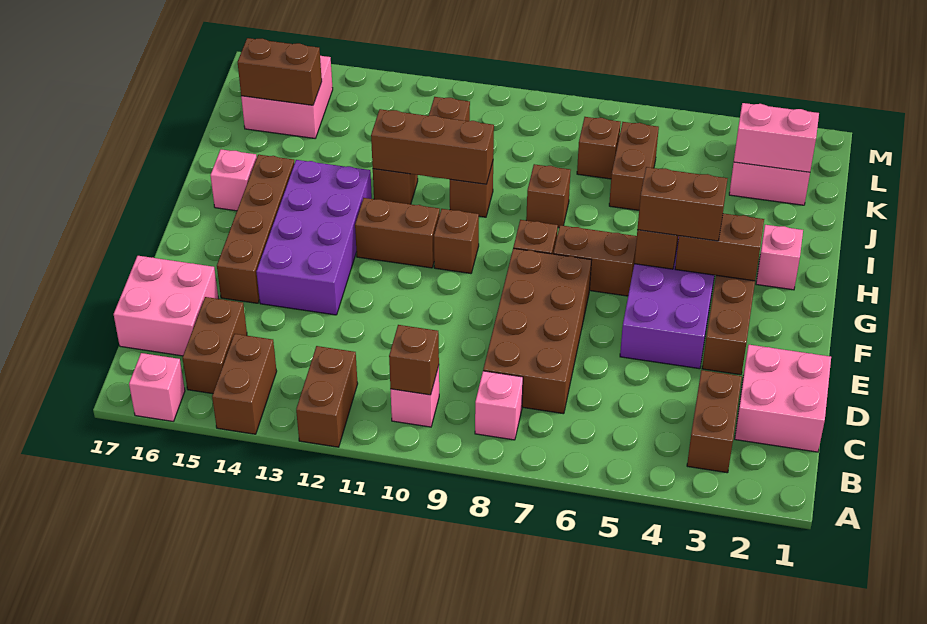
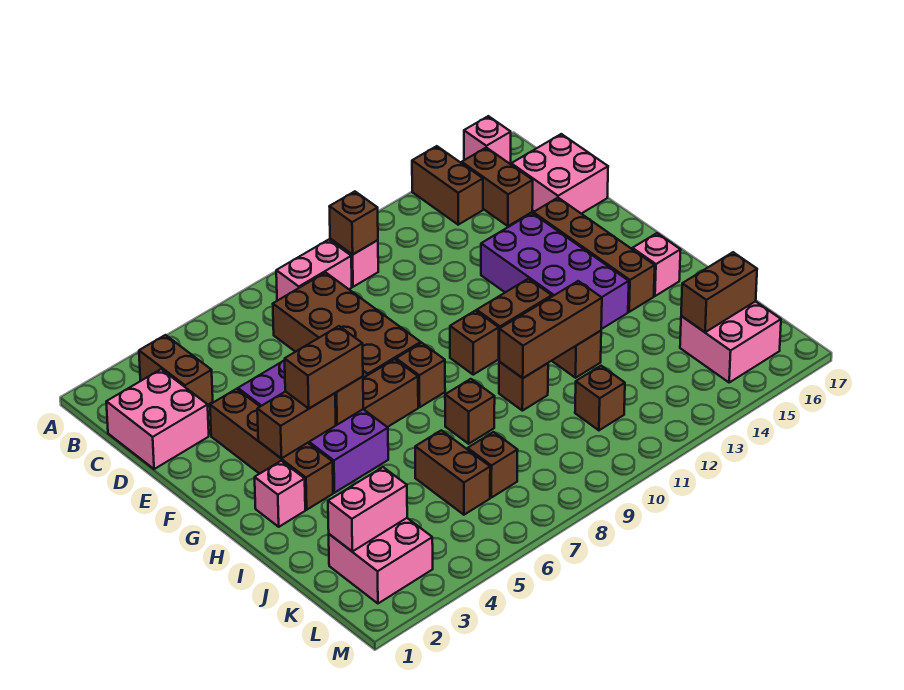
brown brick A12:B12 level 1 -> none
pink brick B8 level 1 -> pink brick B8:B9 level 1

